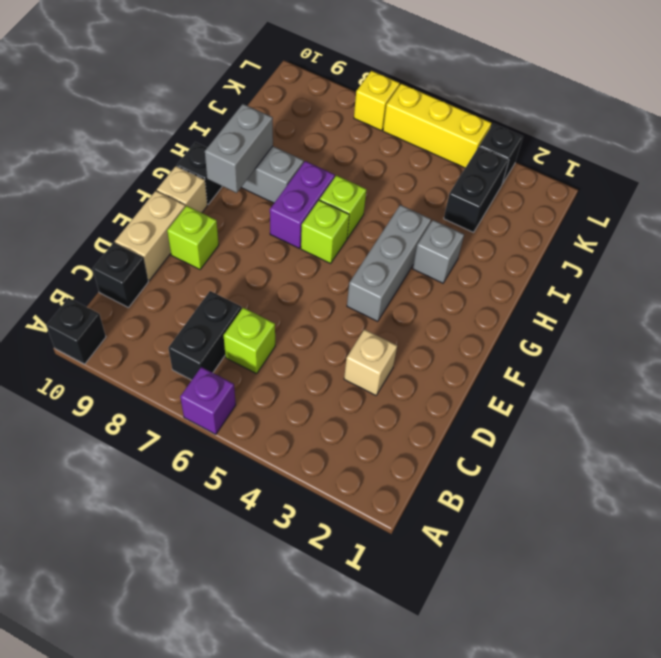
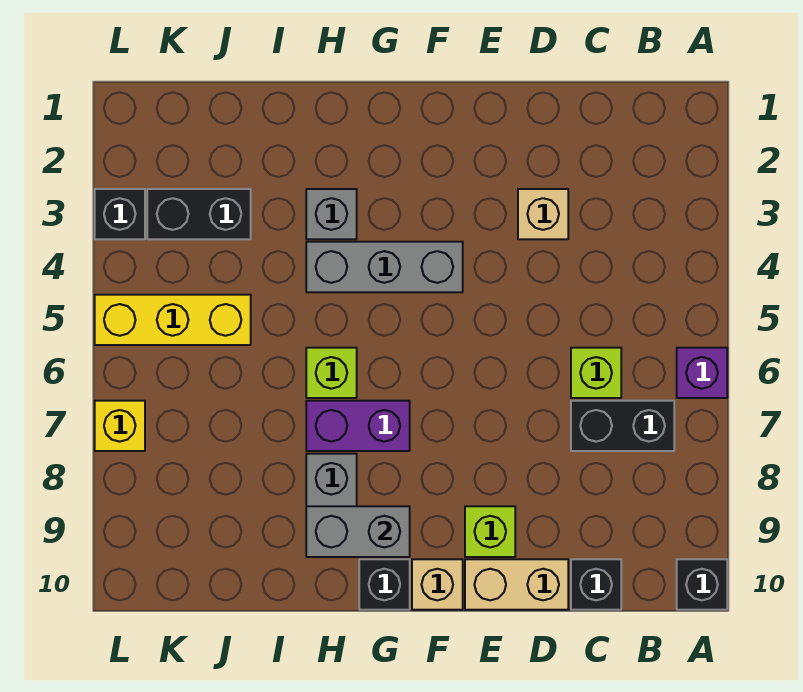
lime brick G6 level 1 -> none
yellow brick L4:L6 level 1 -> yellow brick J5:L5 level 1

